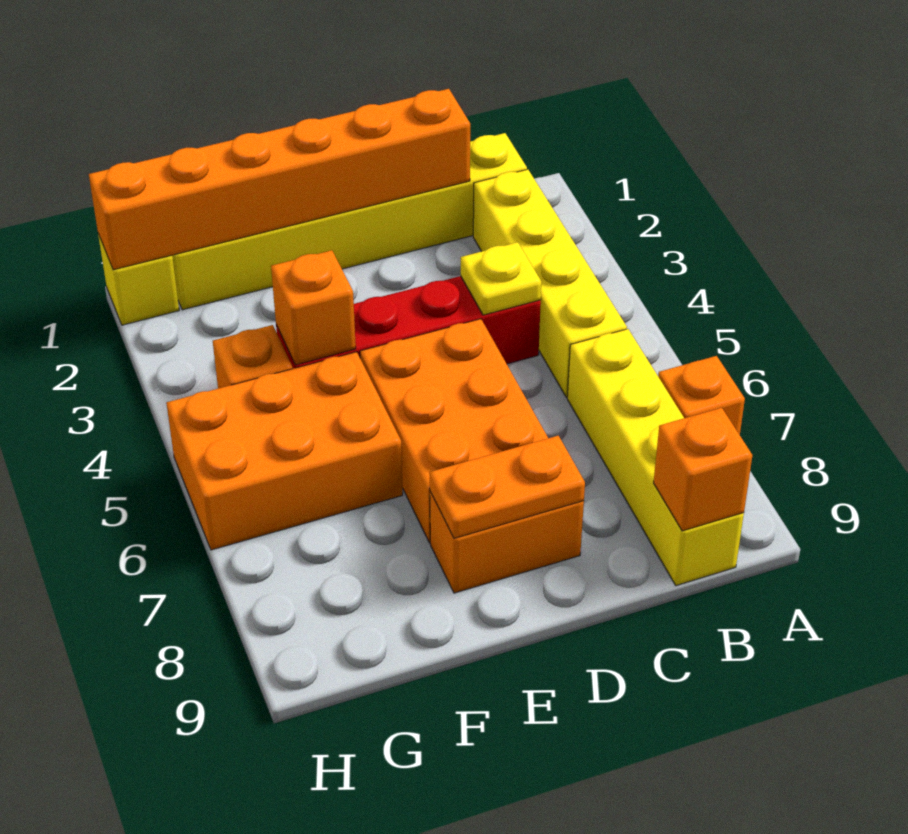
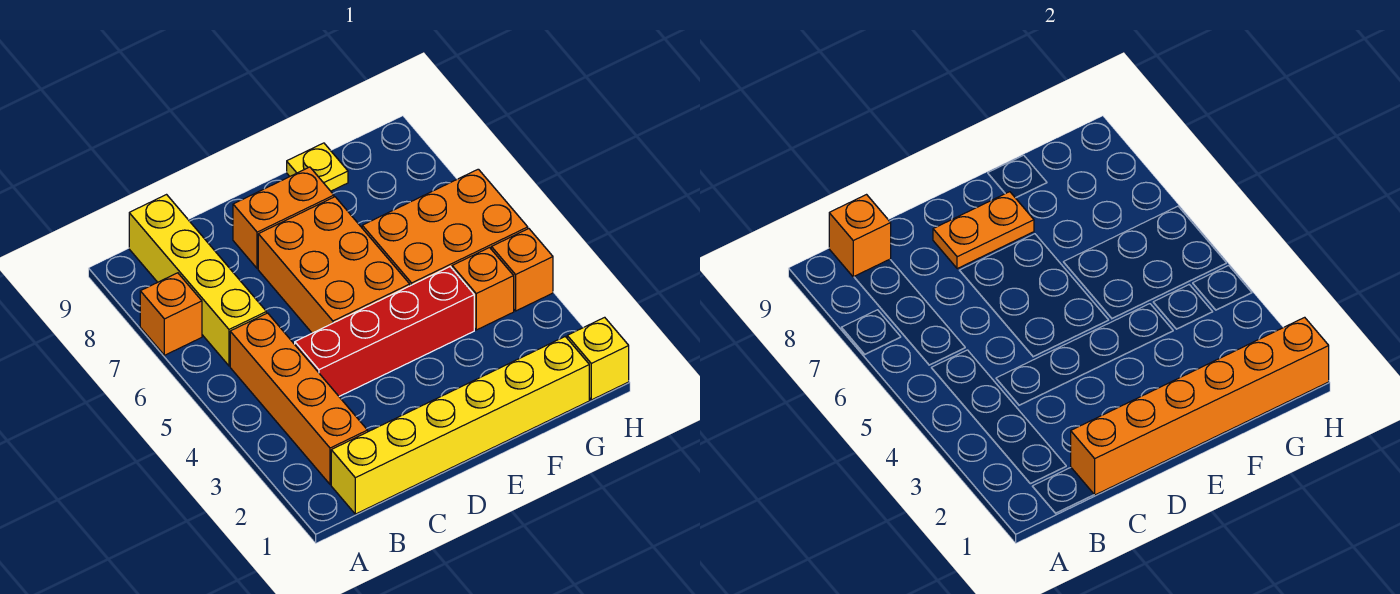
yellow brick B2:B5 level 1 -> orange brick B2:B5 level 1
yellow plate C4 level 2 -> yellow plate F9 level 1
orange brick F4 level 2 -> orange brick H4 level 1

